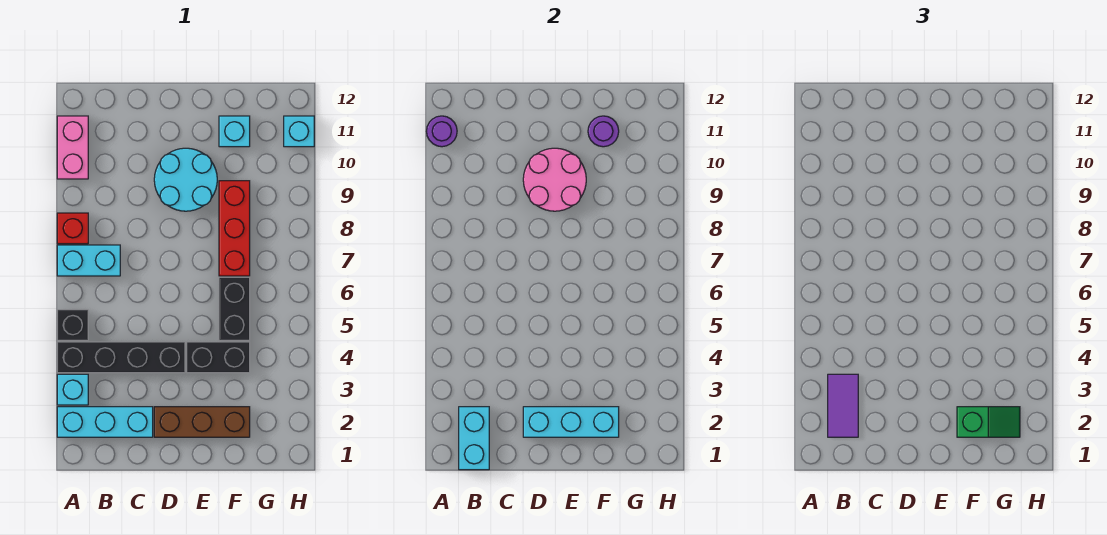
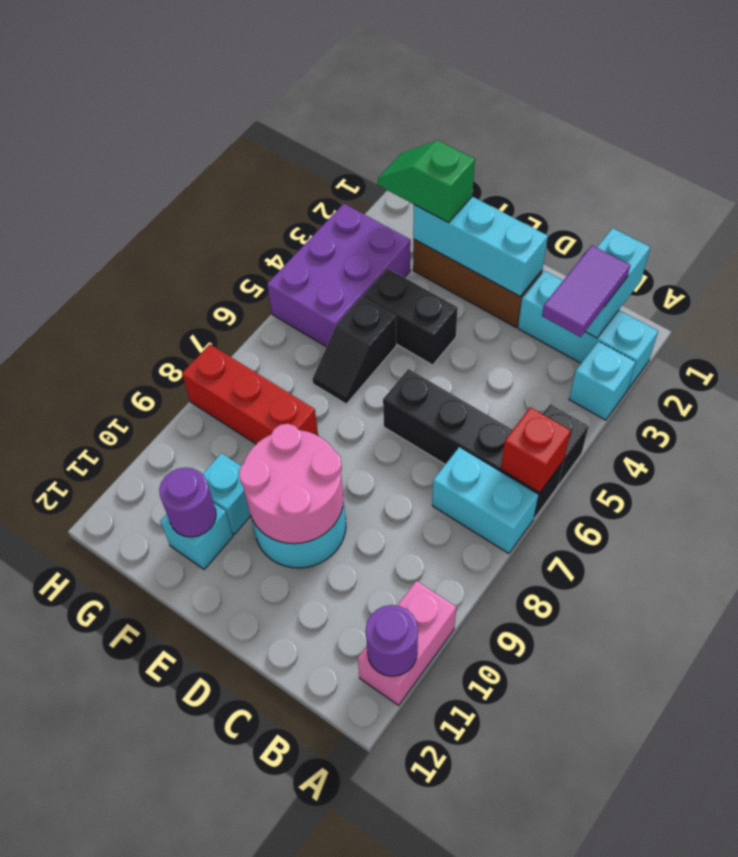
black brick A4:D4 level 1 -> black brick A6:D6 level 1
red brick A8 level 1 -> red brick A6 level 2
black brick F5:F6 level 1 -> black slope F5:F6 level 1 top 5
red brick F7:F9 level 1 -> red brick F8:H8 level 1
none -> purple brick G3:H5 level 1
cyan brick H11 level 1 -> cyan brick F10 level 1

